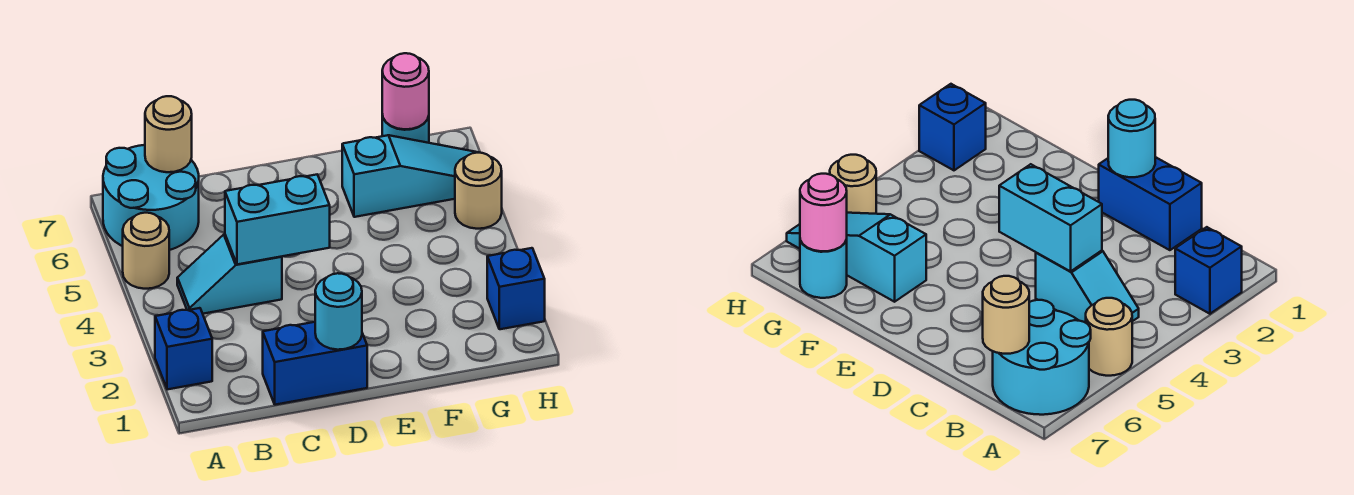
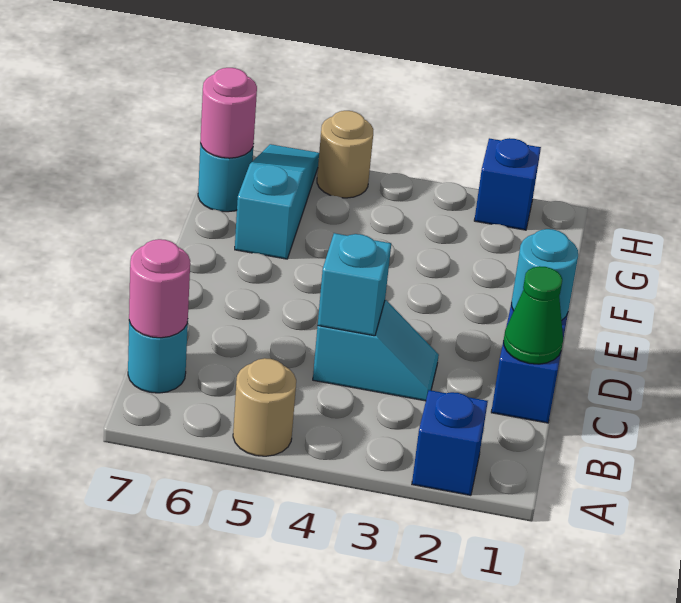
cyan round brick A6:B7 level 1 -> cyan round brick B7 level 1
cyan slope B4:C4 level 1 top C -> cyan slope C3:C4 level 1 top 4
tan round brick B7 level 2 -> pink round brick B7 level 2
none -> green cone C1 level 2
cyan brick C4:D4 level 2 -> cyan brick C4 level 2

